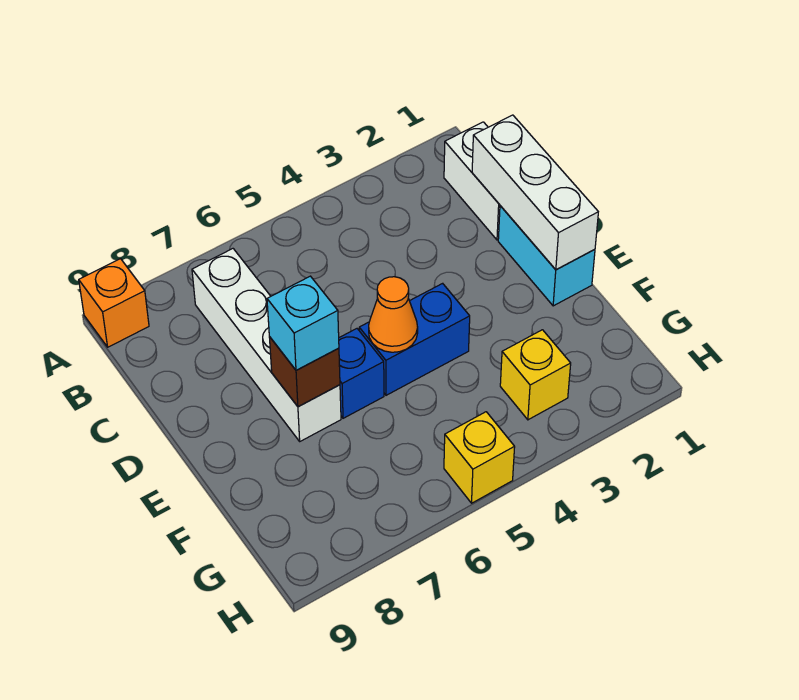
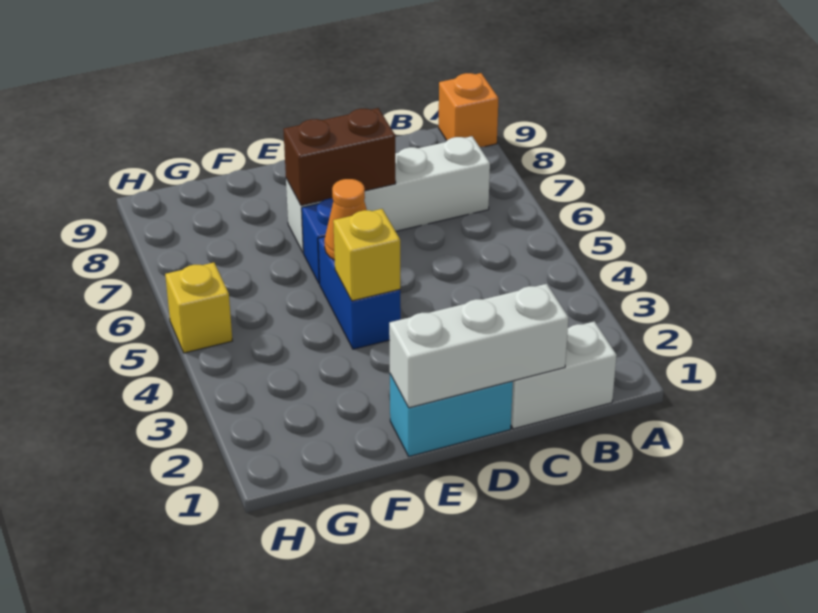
brown brick E7 level 2 -> brown brick D7:E7 level 2
cyan brick E7 level 3 -> none
yellow brick G3 level 1 -> yellow brick E4 level 2

